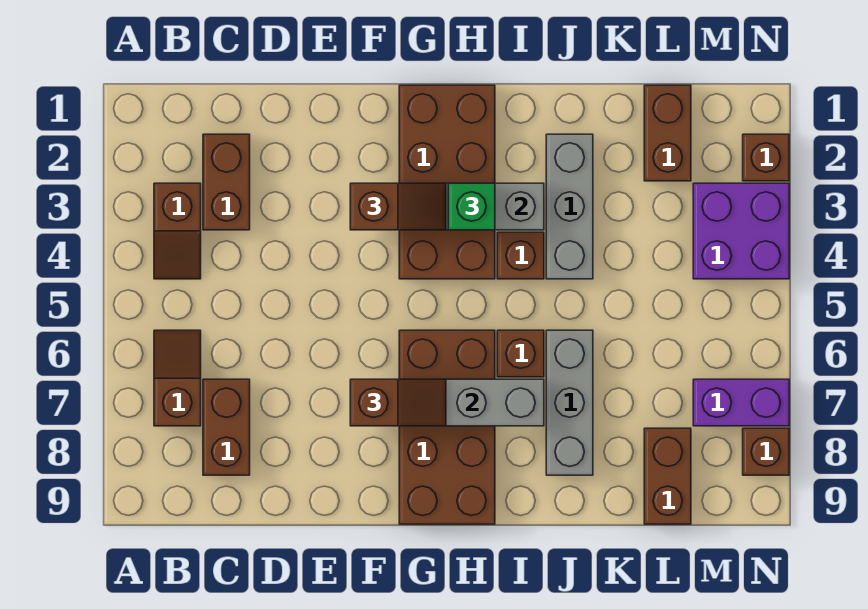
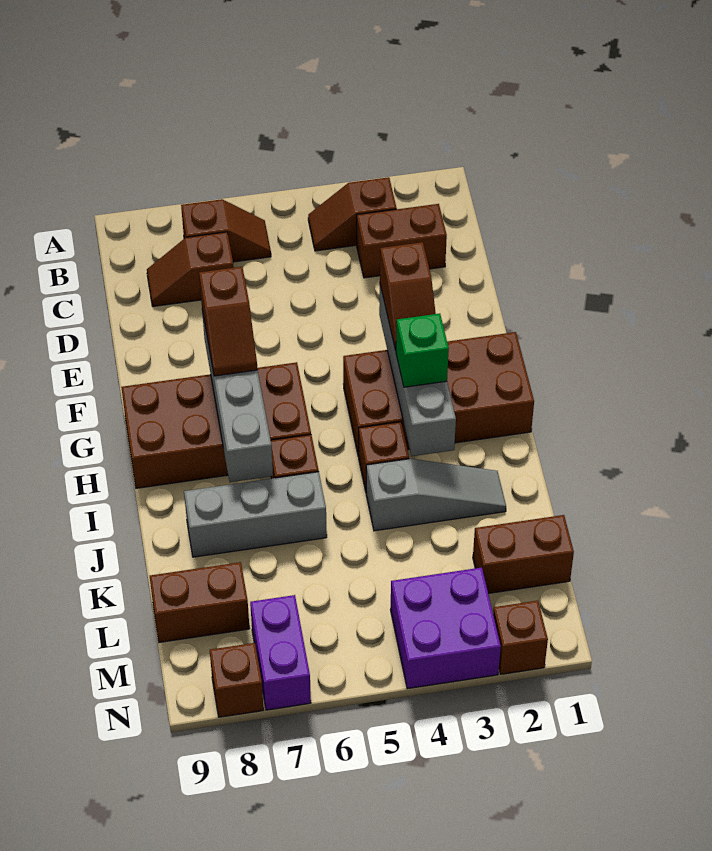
brown brick C7:C8 level 1 -> brown slope C7:C8 level 1 top 7
grey brick J2:J4 level 1 -> grey slope J2:J4 level 1 top 4

